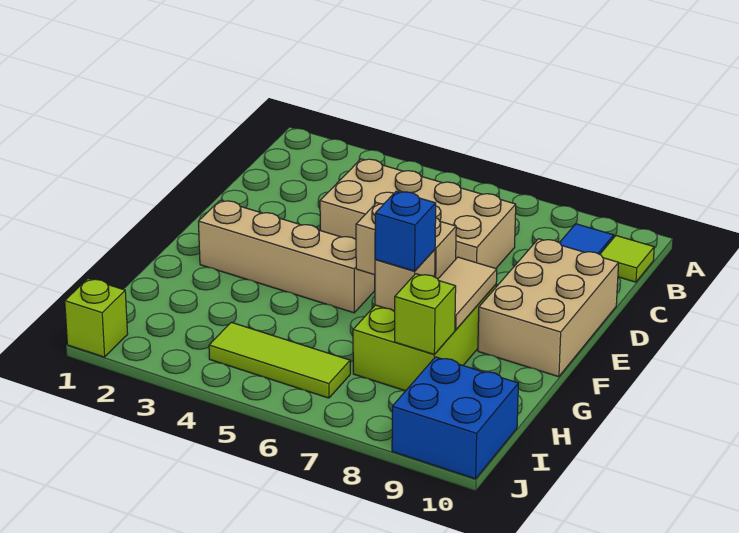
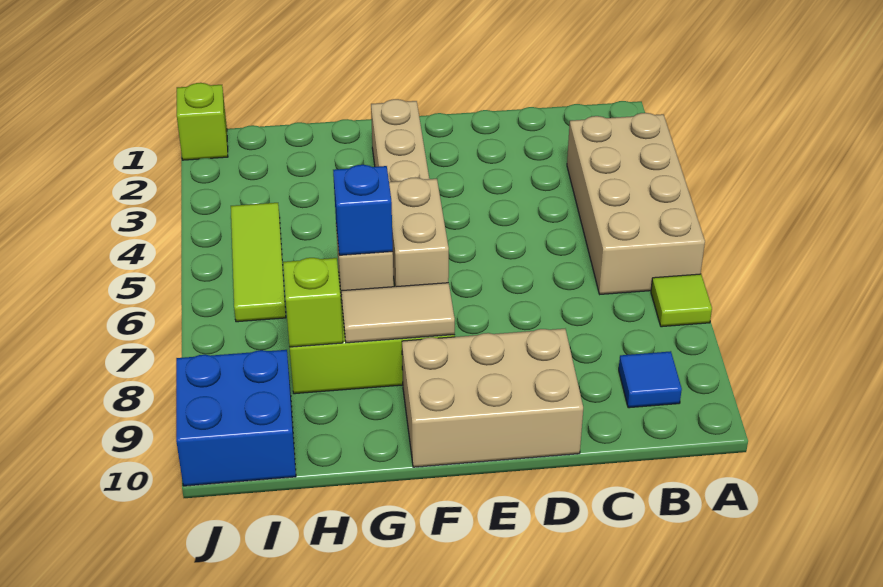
lime tile B10 level 1 -> lime tile A7 level 1
tan brick C4:D7 level 1 -> tan brick A3:B6 level 1

